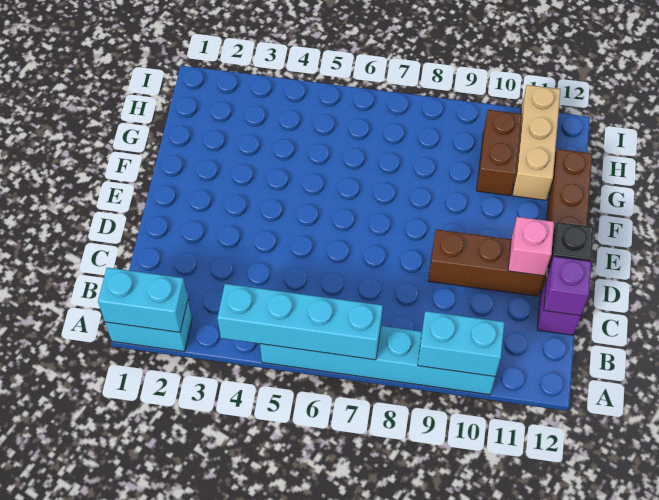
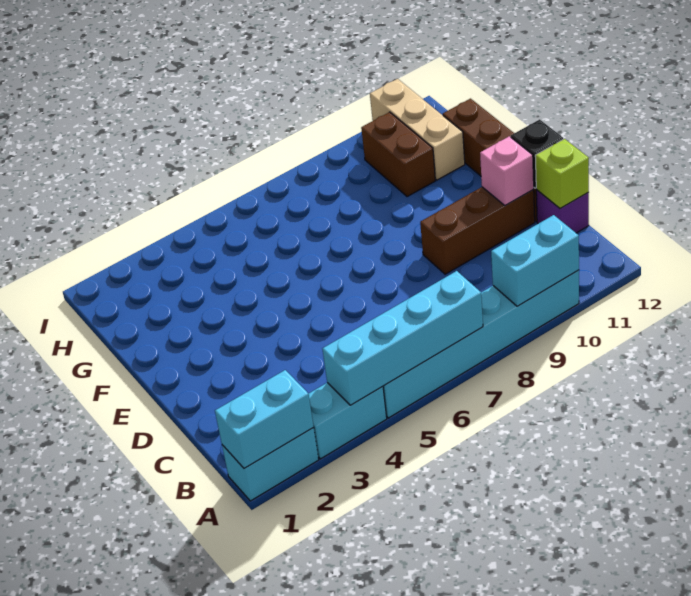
none -> cyan brick A3:A4 level 1
purple brick C12 level 2 -> lime brick C12 level 2

